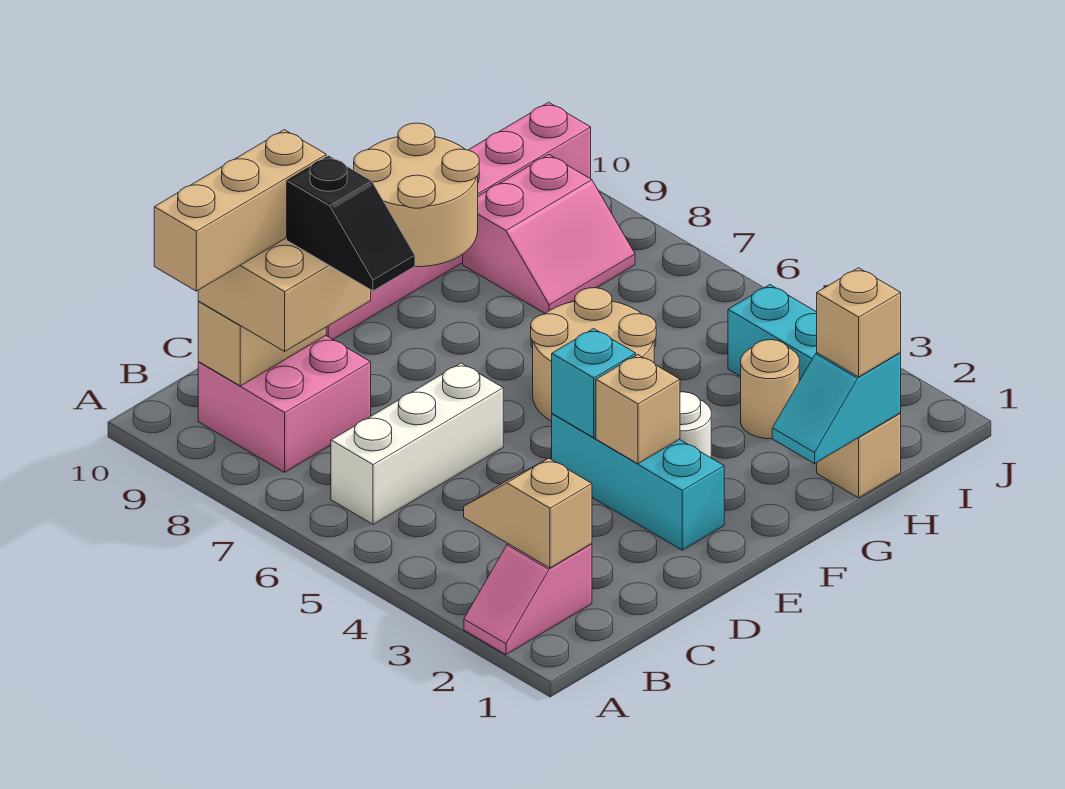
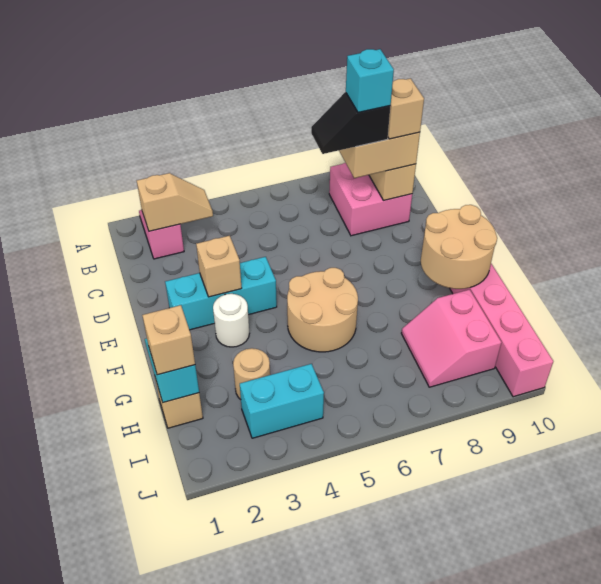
tan brick A9:C9 level 4 -> tan brick C9 level 4
white brick B6:D6 level 1 -> none
cyan brick E4 level 2 -> cyan brick C8 level 5

